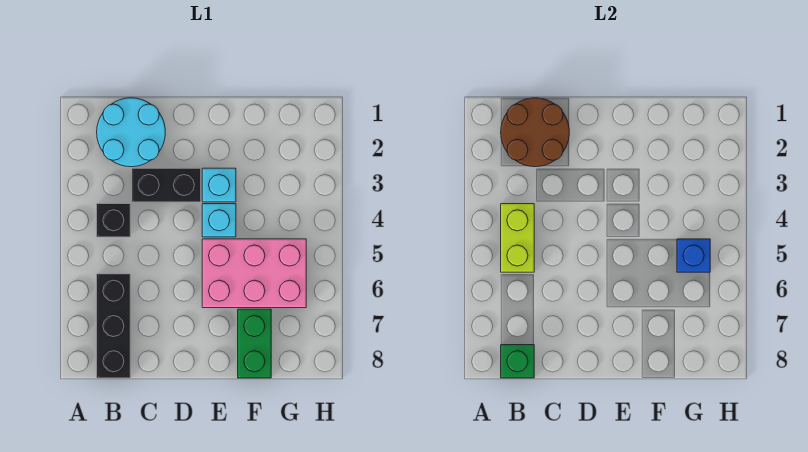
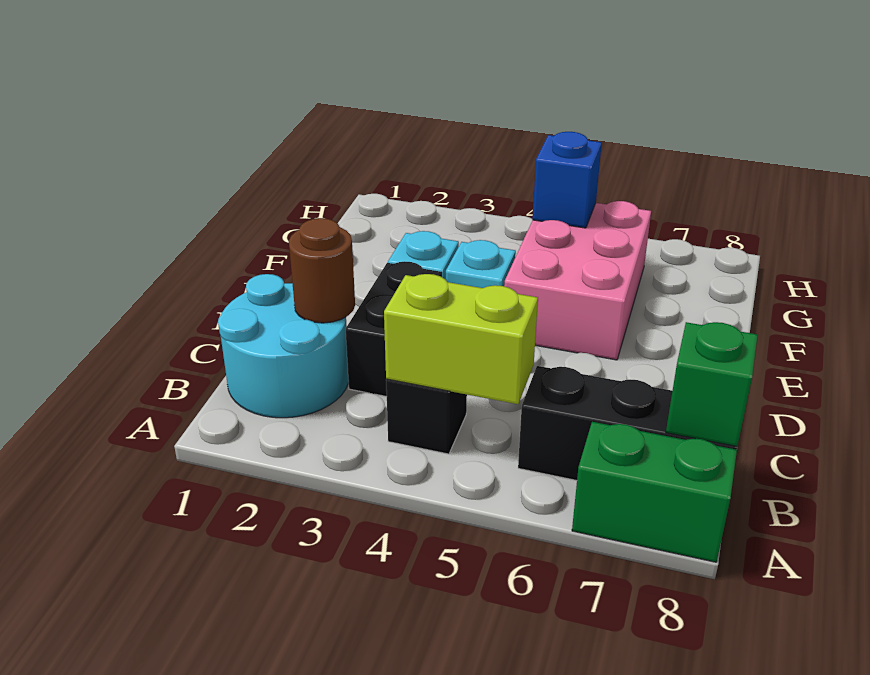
brown round brick B1:C2 level 2 -> brown round brick C2 level 2
green brick F7:F8 level 1 -> green brick A7:A8 level 1

